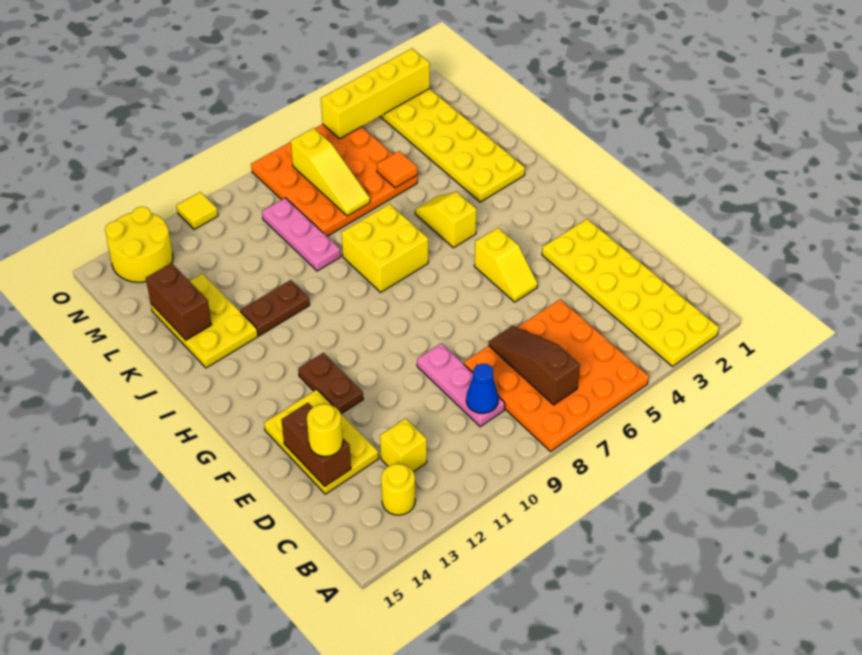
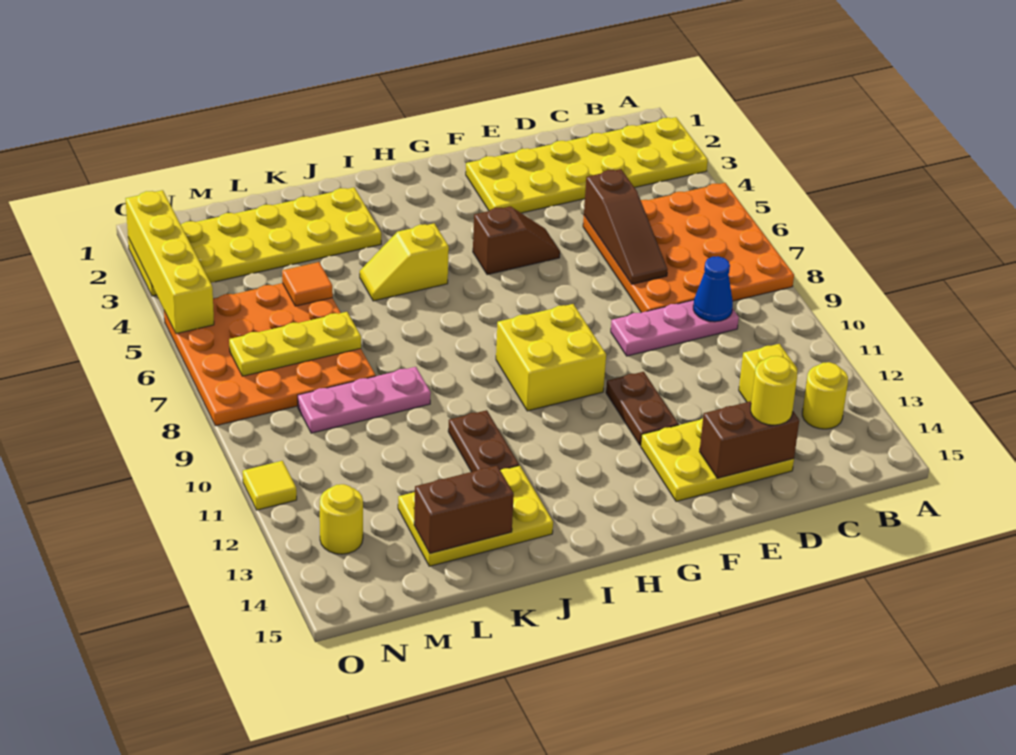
brown slope B7:D7 level 2 top B -> brown slope D5:D7 level 2 top 5
yellow slope F5:G5 level 1 top G -> brown slope F5:G5 level 1 top G
brown plate F12:G12 level 1 -> brown plate F11:F12 level 1
yellow brick I7:J8 level 1 -> yellow brick G9:H10 level 1
yellow slope L7:N7 level 2 top N -> yellow plate L7:N7 level 2
yellow round brick N13:O14 level 1 -> yellow round brick N13 level 1

